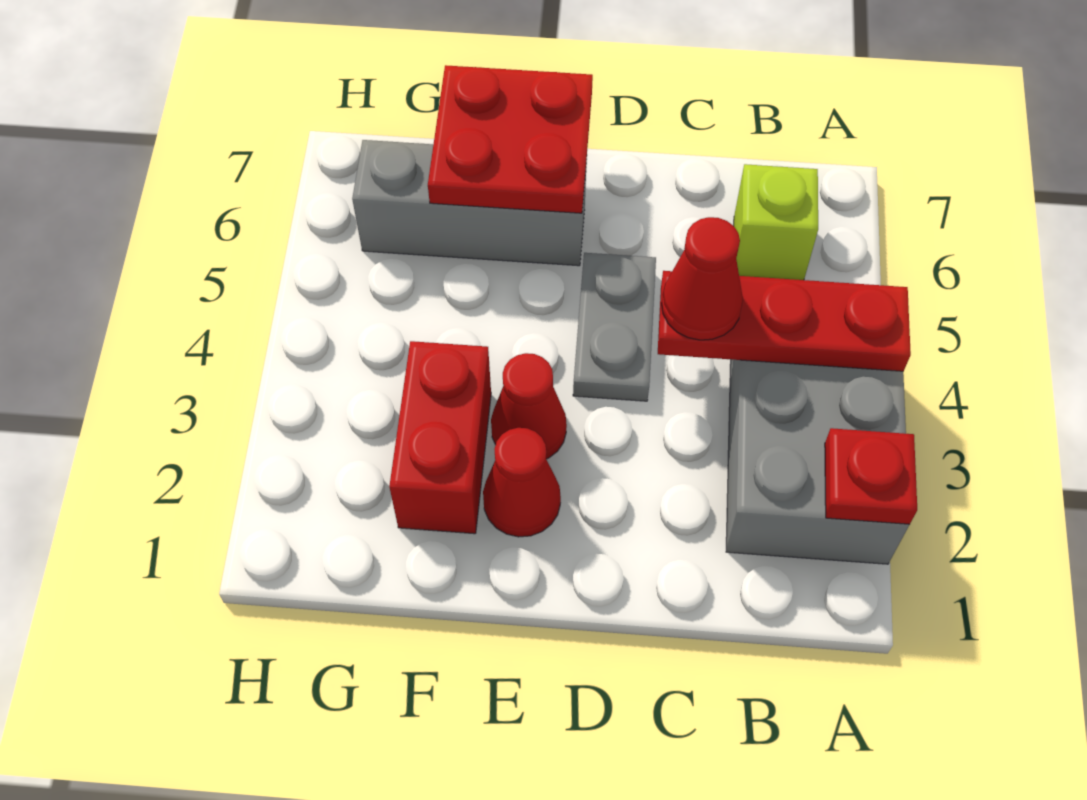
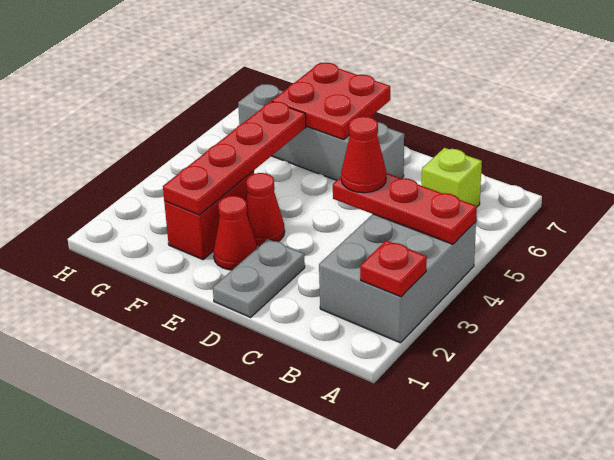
grey plate D4:D5 level 1 -> grey plate D1:D2 level 1
grey brick E6:G6 level 1 -> grey brick D6:G6 level 1
none -> red plate F2:F5 level 2

